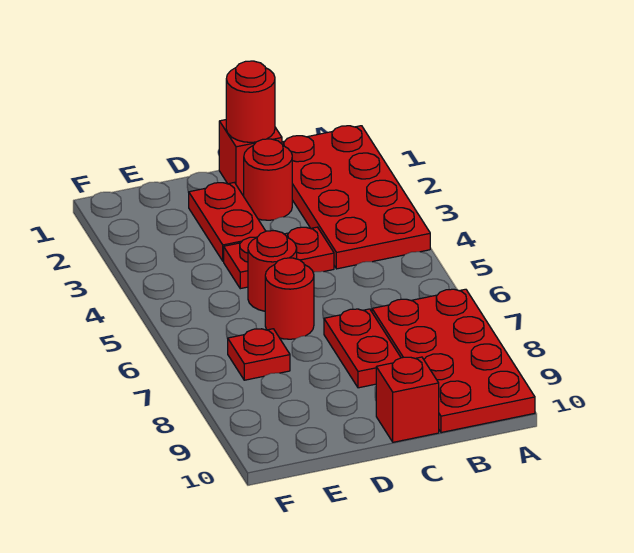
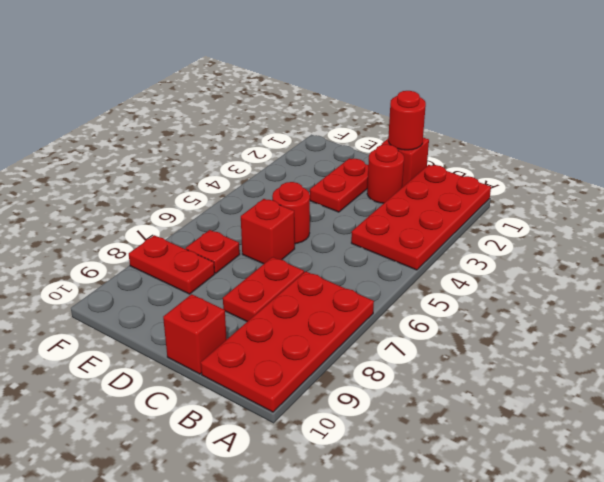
red plate C4:D4 level 1 -> red plate E8:F8 level 1
red round brick D6 level 1 -> red brick D6 level 1

